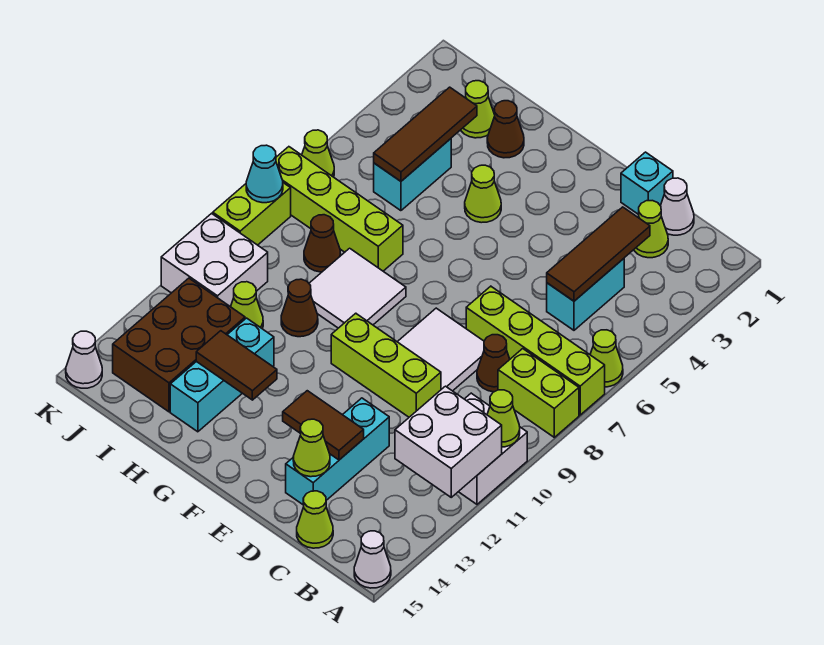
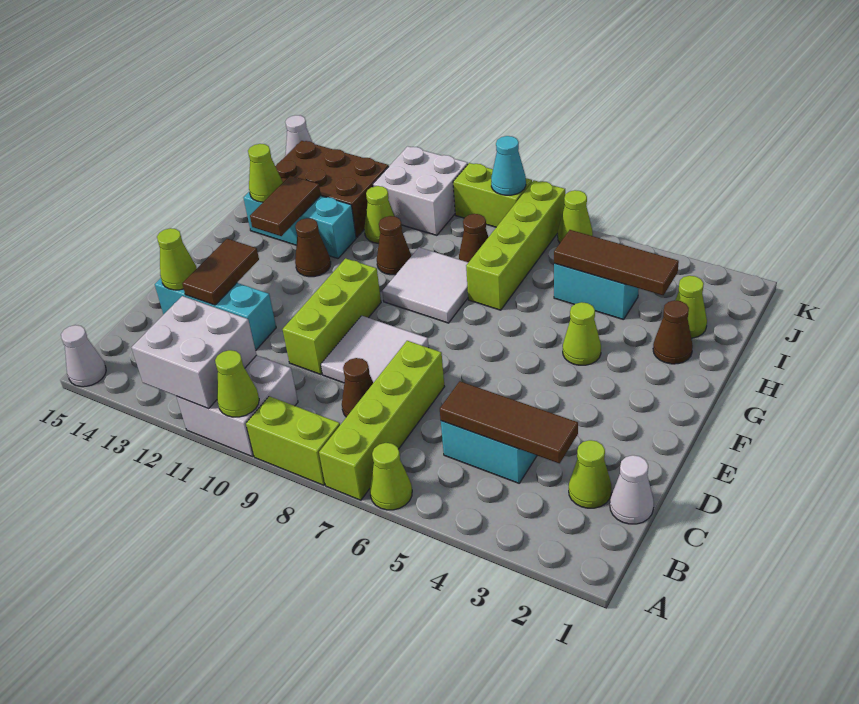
lime brick A8:B8 level 1 -> lime brick A8:A9 level 1
lime cone C15 level 1 -> lime cone H14 level 2
cyan brick D1 level 1 -> none
none -> brown cone G12 level 1

